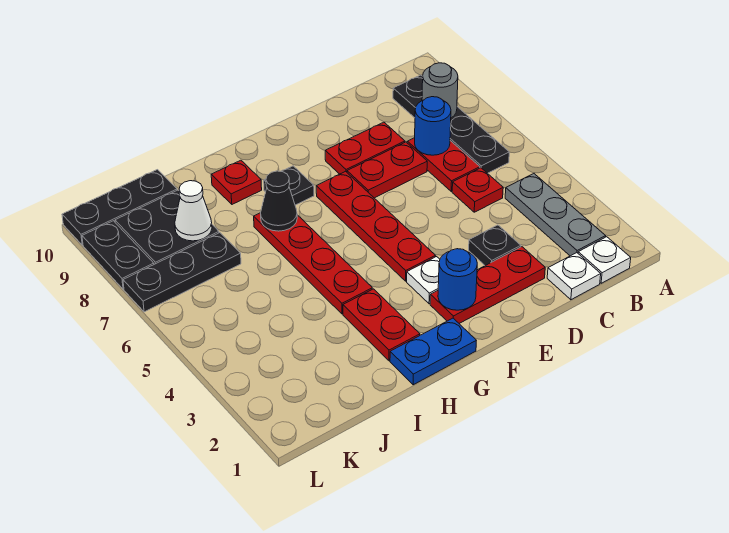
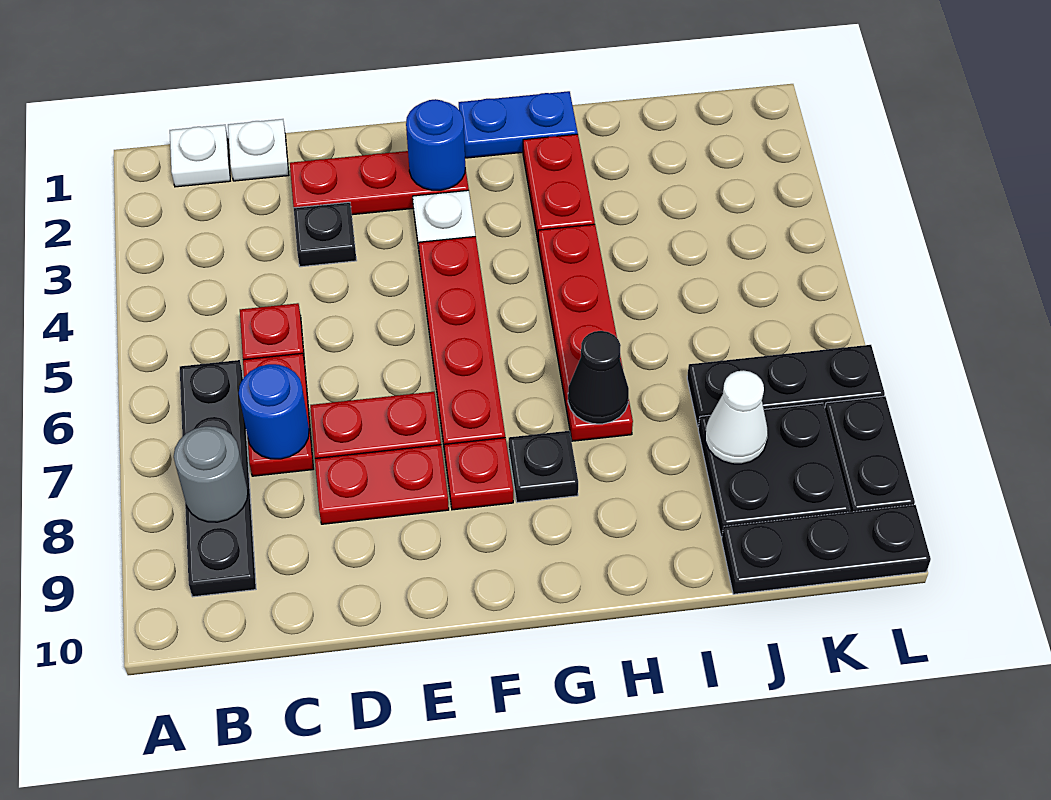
grey plate B2:B4 level 1 -> none
red plate H9 level 1 -> red plate F8 level 1

